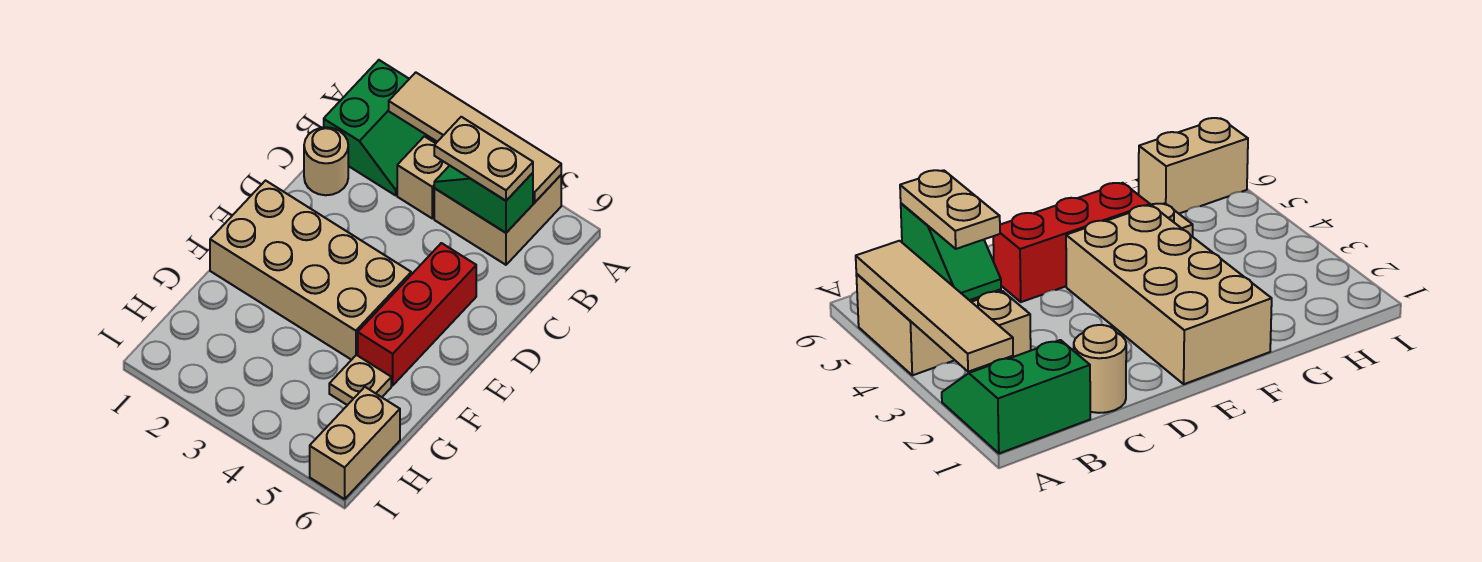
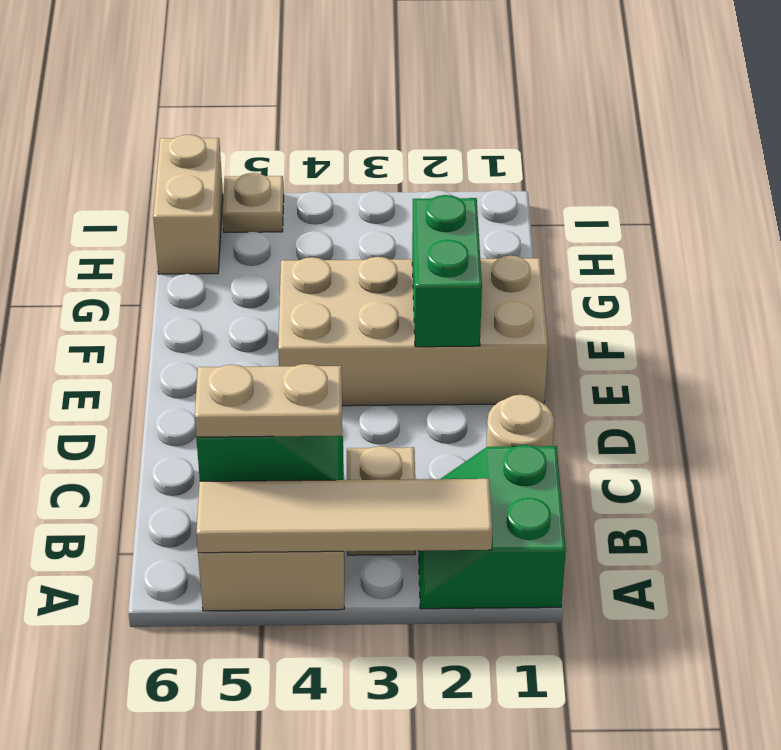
red brick D5:F5 level 1 -> none
none -> green brick E2:F2 level 2
tan plate G5 level 1 -> tan plate I5 level 1

